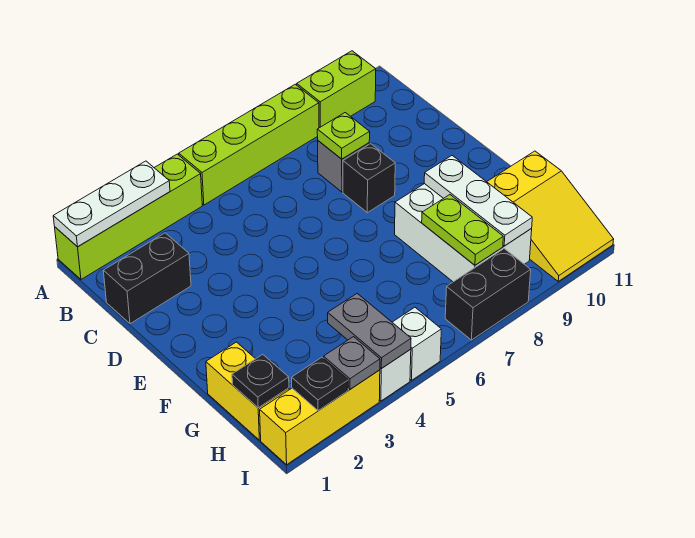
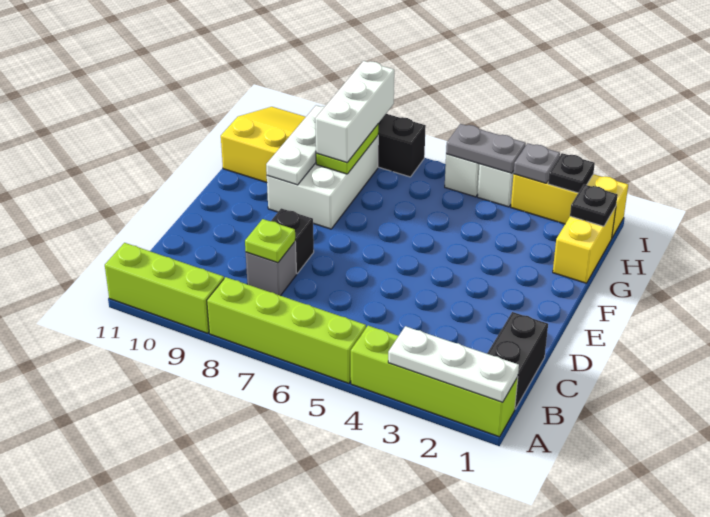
lime brick A9:A10 level 1 -> lime brick A9:A11 level 1
black brick C1:C2 level 1 -> black brick B1:C1 level 1
none -> white brick G8:I8 level 3
grey plate H4:I4 level 2 -> grey plate I4:I5 level 2

